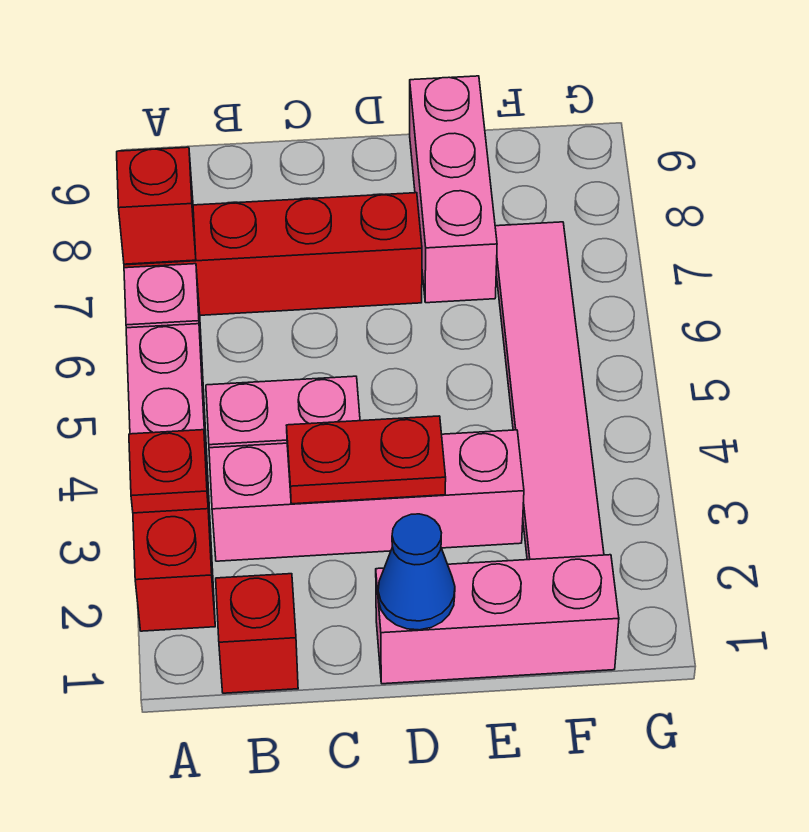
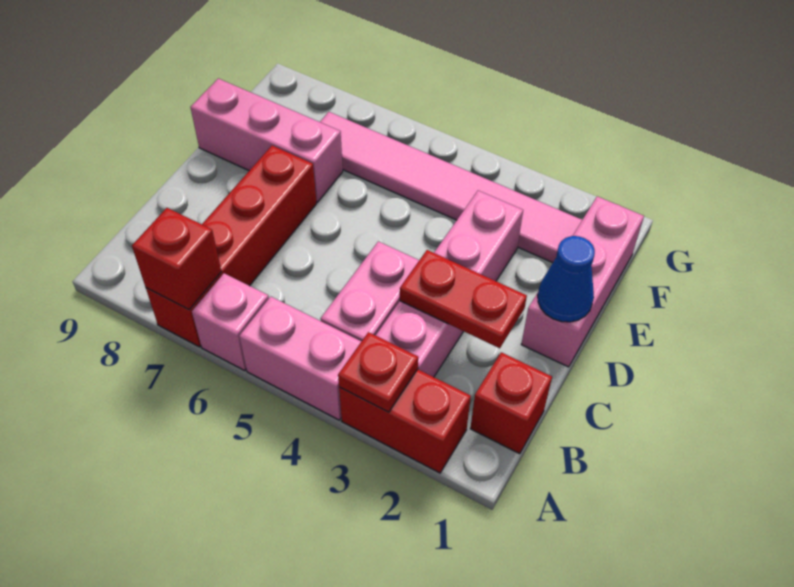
red plate C3:D3 level 2 -> red plate C2:C3 level 2

